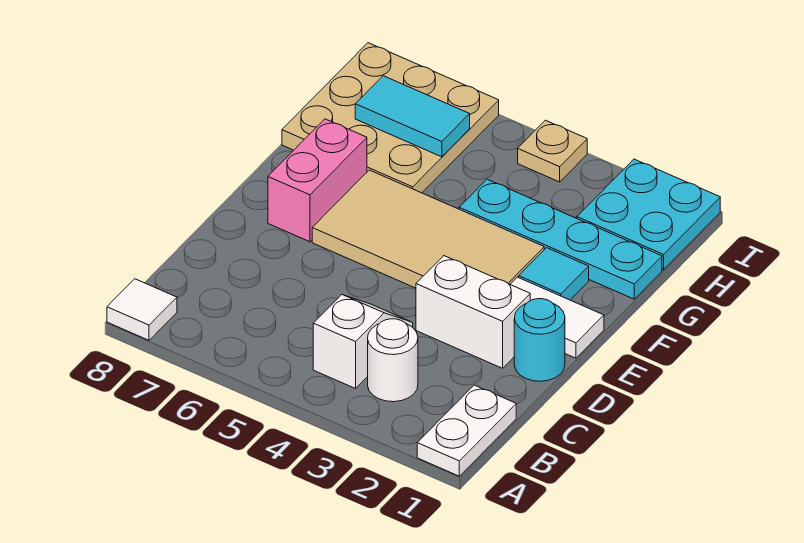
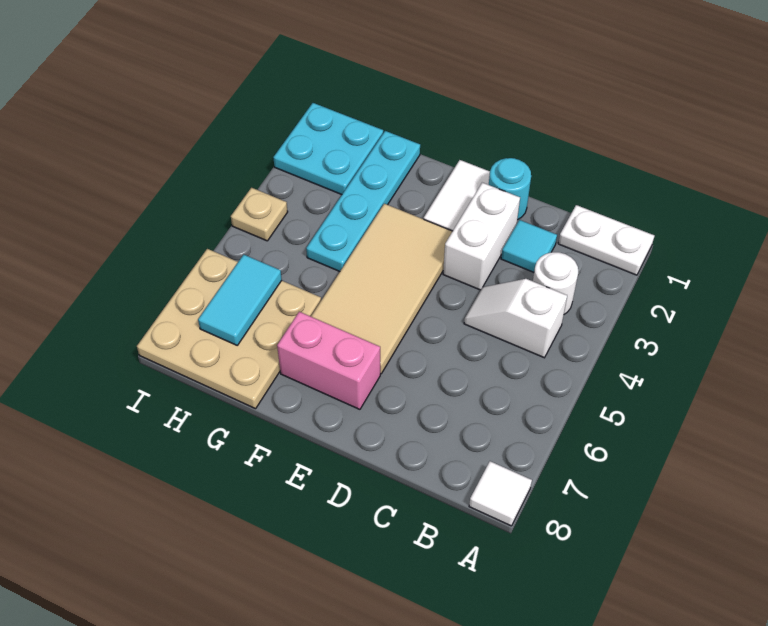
cyan tile F2 level 1 -> cyan tile C2 level 1

